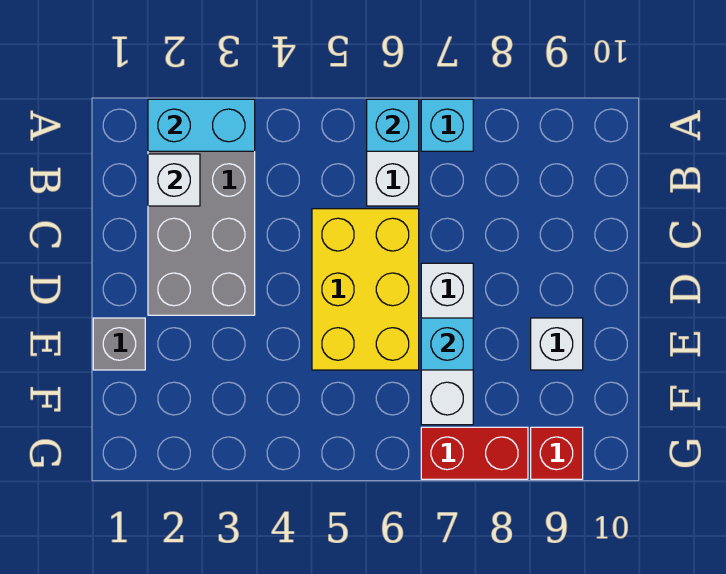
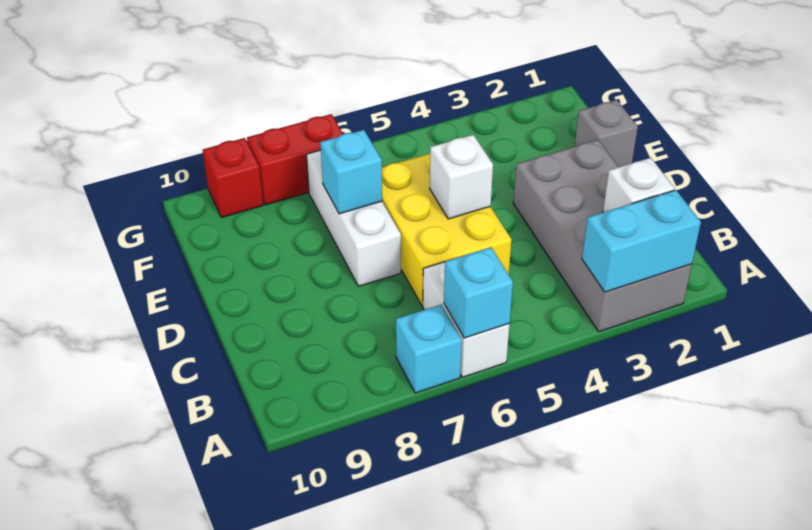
white brick E9 level 1 -> white brick D5 level 2

